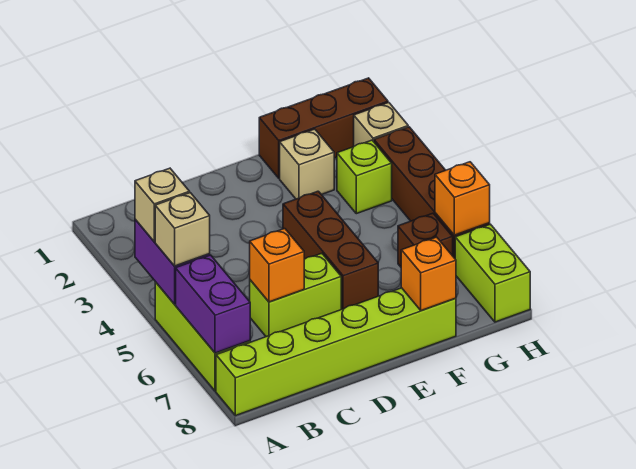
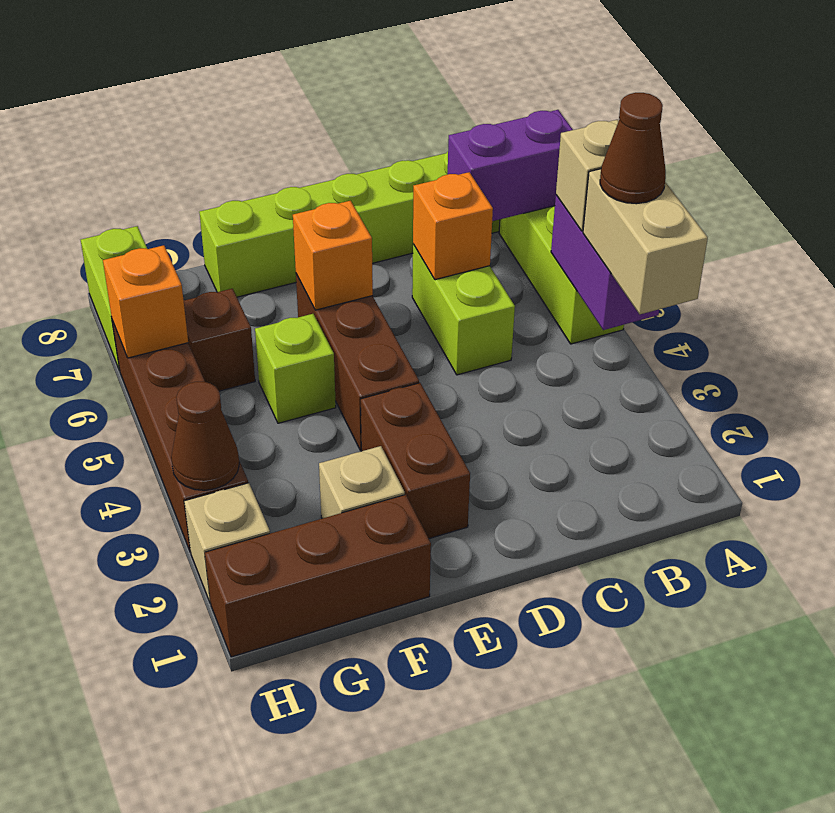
tan brick A4 level 3 -> tan brick A3:A4 level 3
none -> brown cone A4 level 4
purple brick A6:A7 level 2 -> purple brick A7:B7 level 2
lime brick C6:D6 level 1 -> lime brick C5:C6 level 1
none -> brown brick E2:E3 level 1
orange brick F8 level 2 -> orange brick E6 level 2
lime brick G3 level 1 -> lime brick F5 level 1
none -> brown cone H3 level 2

